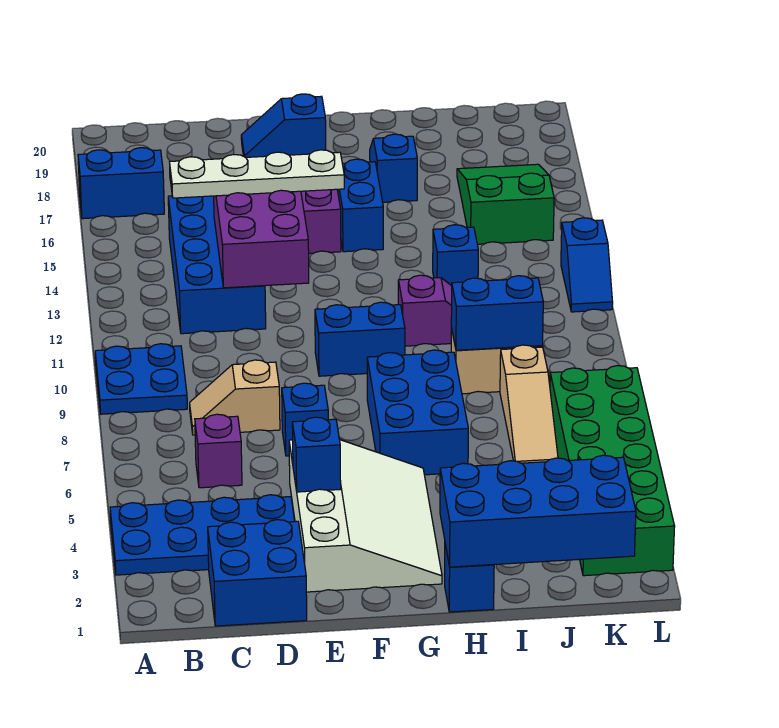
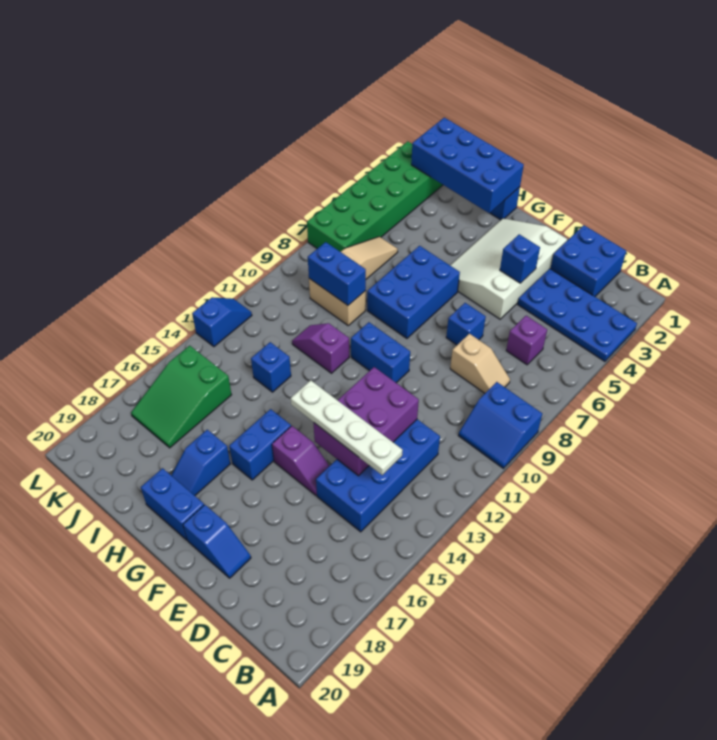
blue plate A9:B10 level 1 -> blue slope A9:B10 level 1 top 9
blue brick A17:B17 level 1 -> blue brick G19:H19 level 1

